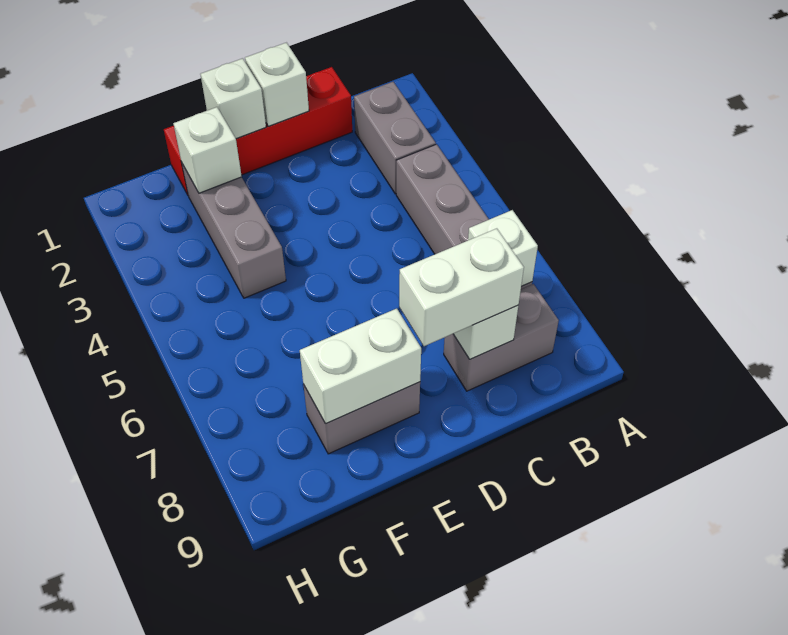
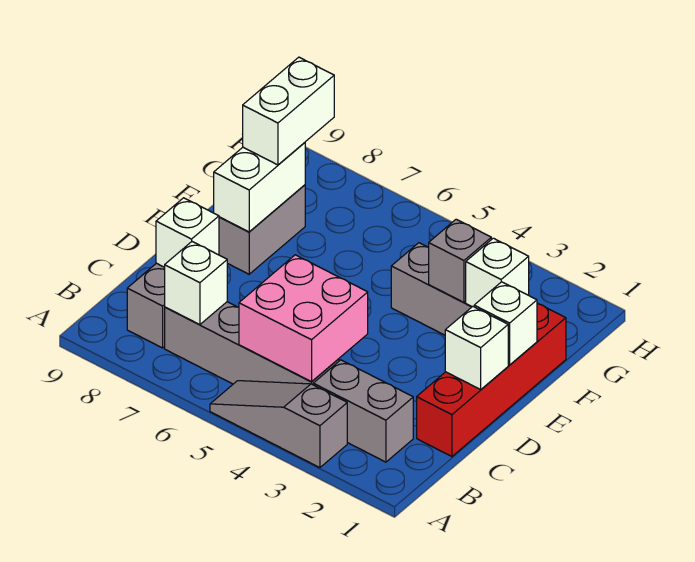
none -> grey slope A3:A5 level 1 top 3
none -> pink brick B4:C5 level 2
white brick C8:D8 level 3 -> white brick F8:G8 level 3
none -> grey brick F3 level 2

